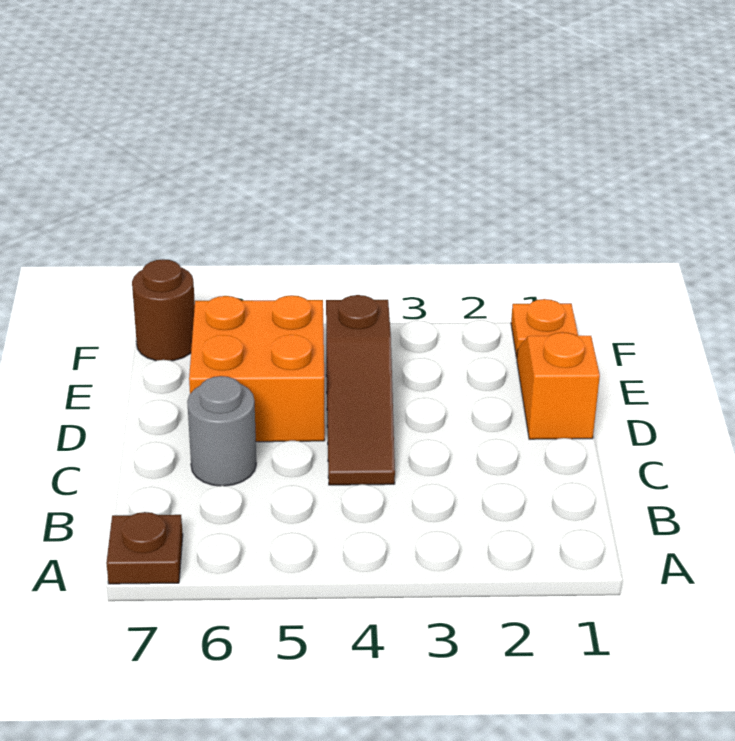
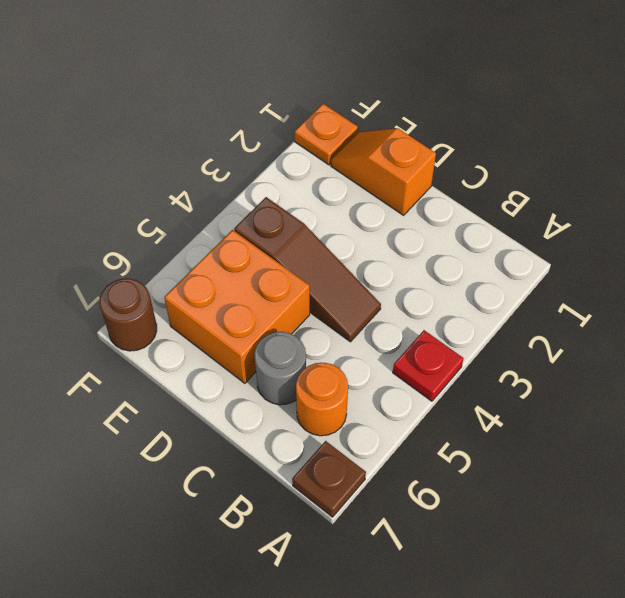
none -> red plate A4 level 1
none -> orange round brick B6 level 1

